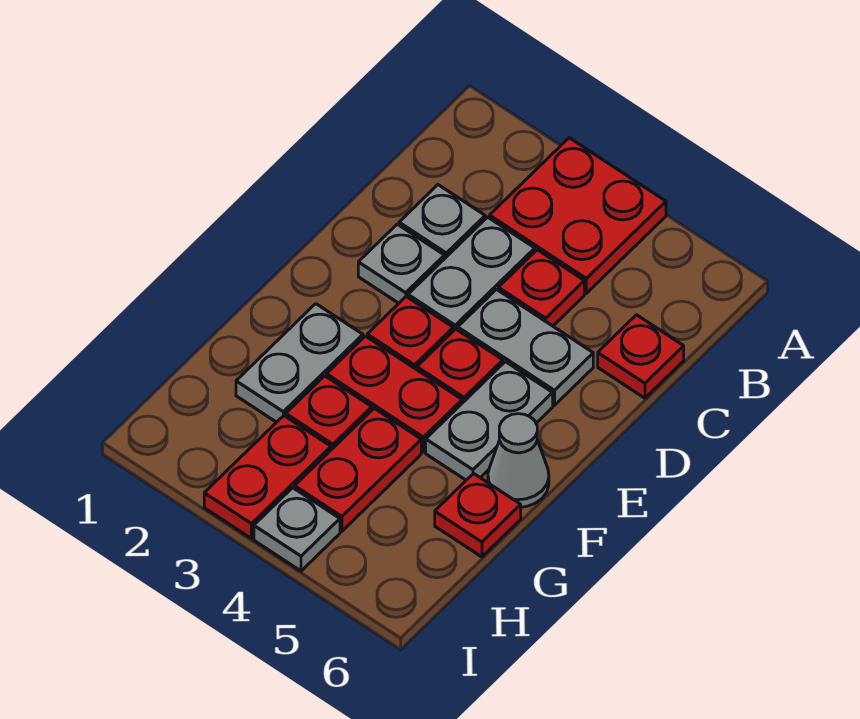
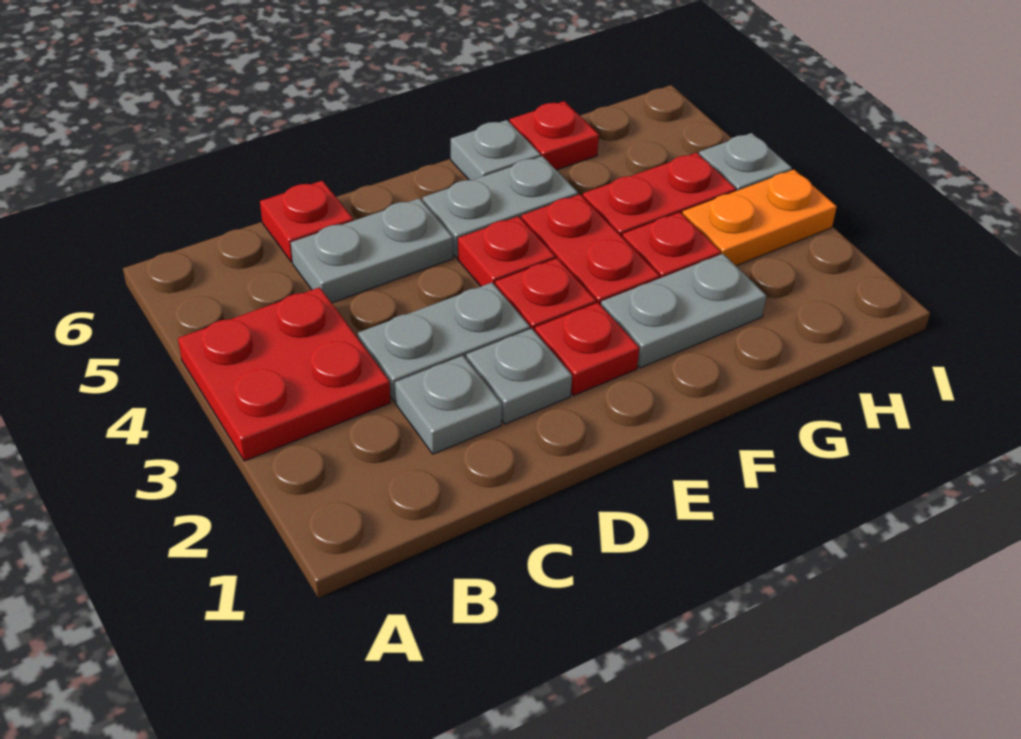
red plate C4 level 1 -> red plate E2 level 1
grey plate D4:D5 level 1 -> grey plate C5:D5 level 1
grey cone F6 level 1 -> grey plate F6 level 1
red plate H3:I3 level 1 -> orange plate H3:I3 level 1

